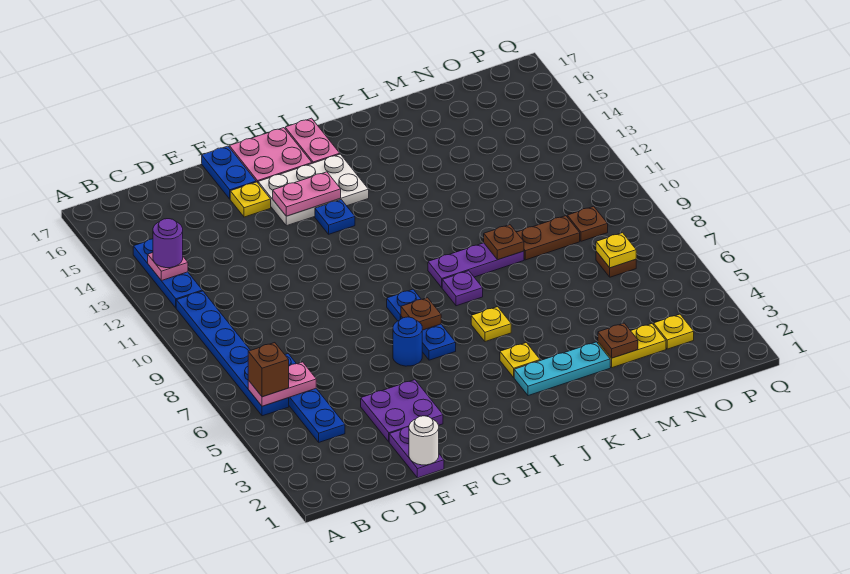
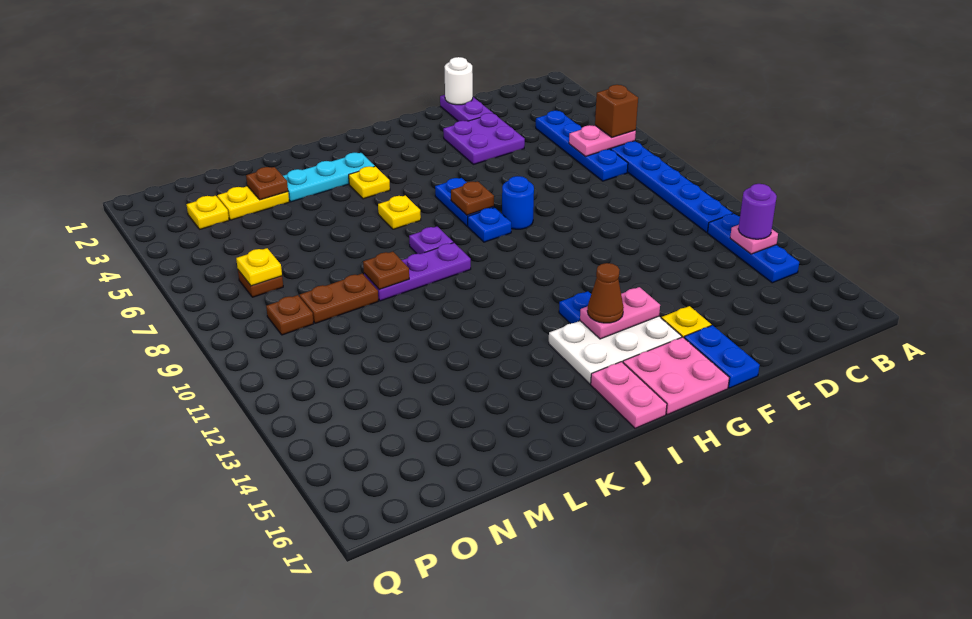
blue round brick G6 level 1 -> blue round brick G8 level 1
none -> brown cone H14 level 3

